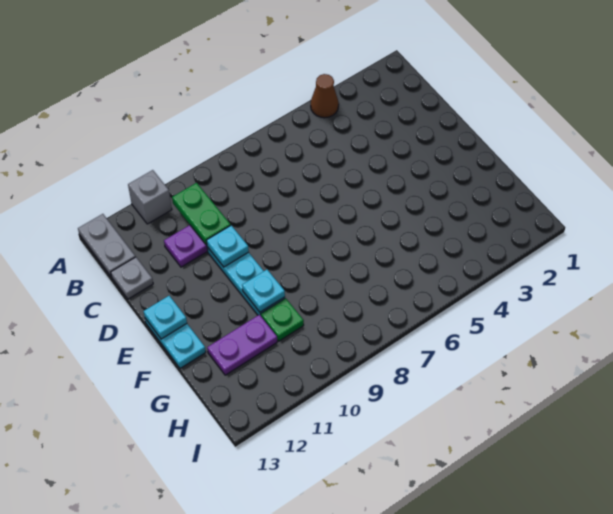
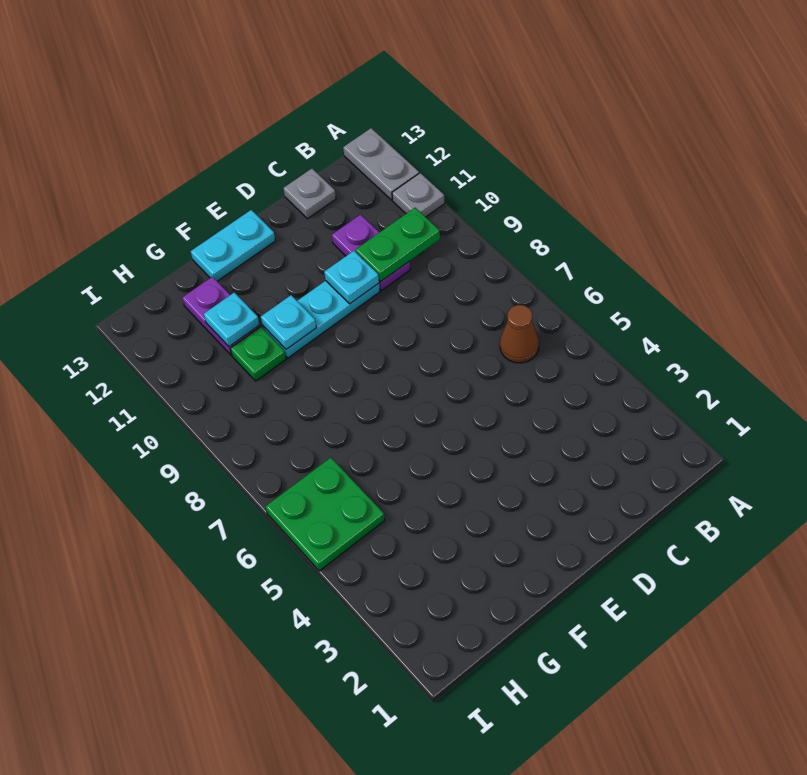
brown cone A4 level 1 -> brown cone B6 level 1
grey brick A11 level 1 -> grey plate A11 level 1
grey plate A13:B13 level 1 -> grey plate A12:A13 level 1
cyan plate E13 level 2 -> cyan plate G11 level 2
none -> green plate H5:I6 level 1

